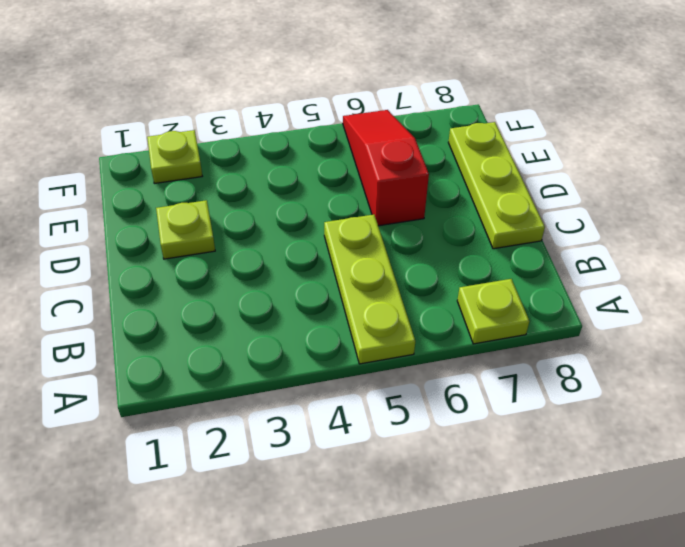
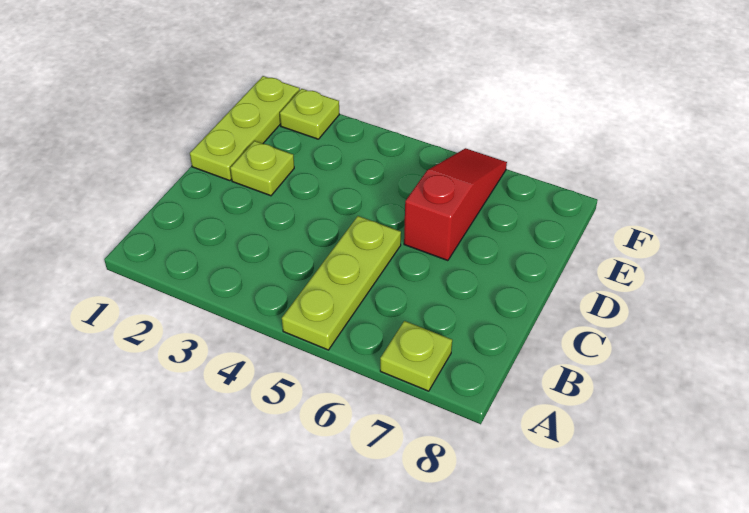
lime plate C8:E8 level 1 -> lime plate D1:F1 level 1

